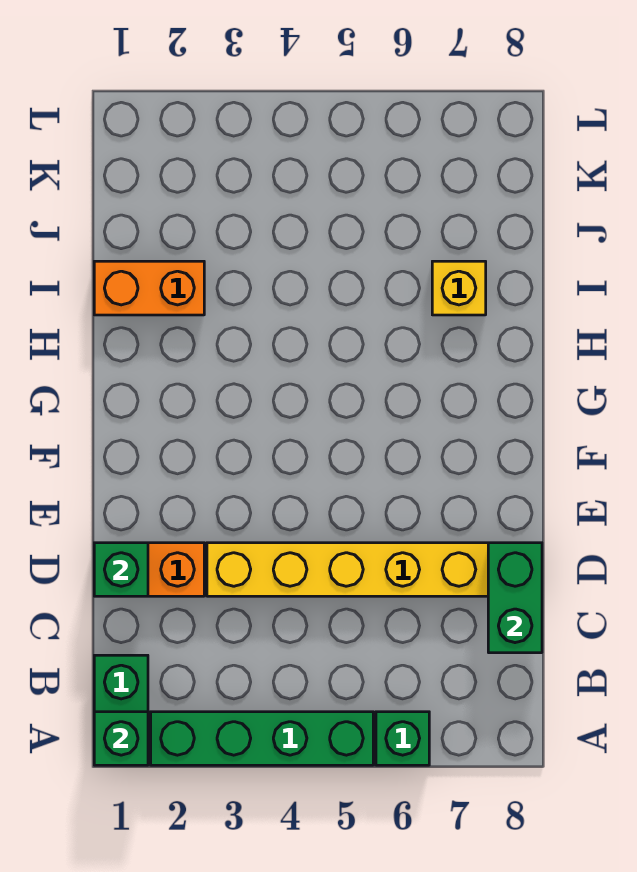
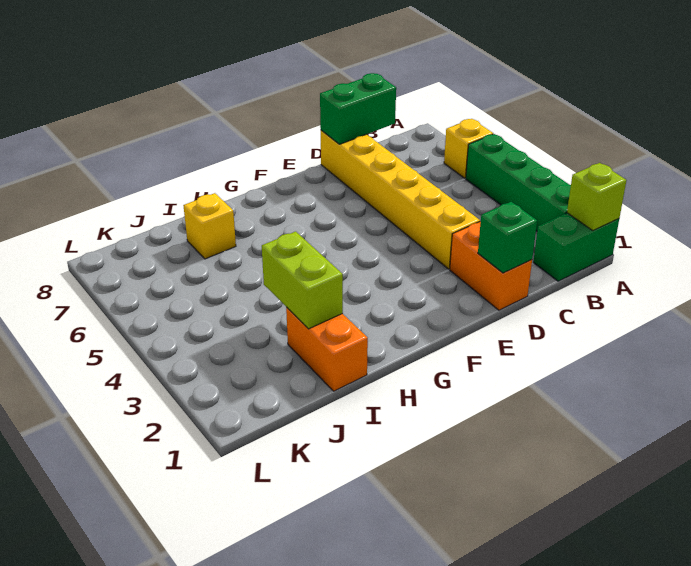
green brick A1 level 2 -> lime brick A1 level 2
green brick A6 level 1 -> yellow brick A6 level 1
none -> lime brick I2:I3 level 2

